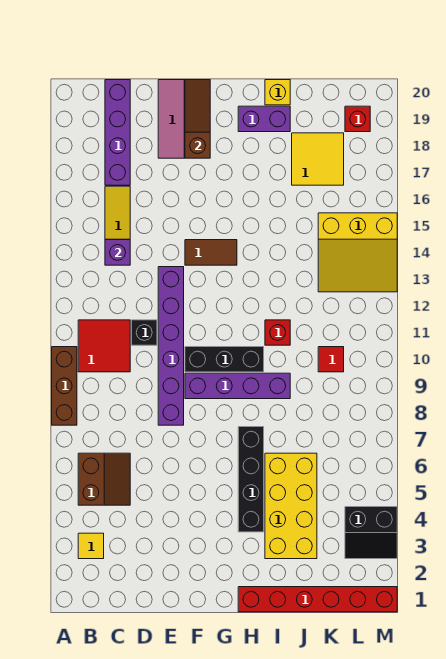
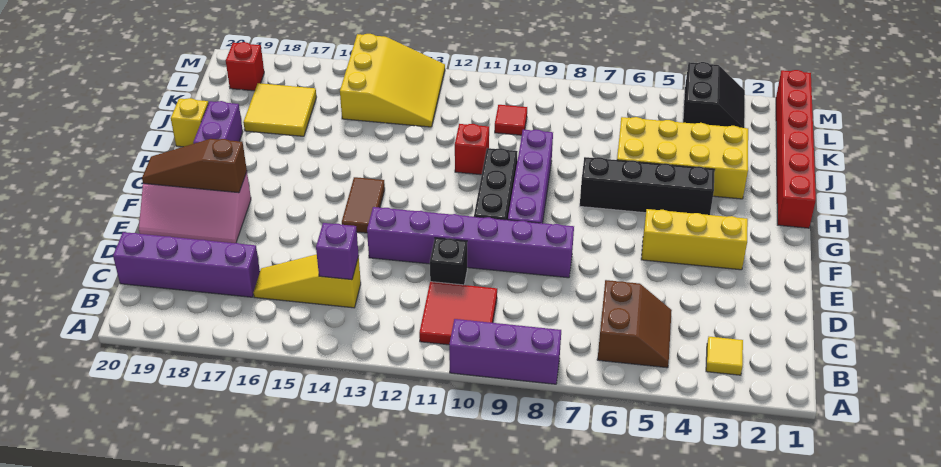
brown brick A8:A10 level 1 -> purple brick A8:A10 level 1
brown slope B5:C6 level 1 top B -> brown slope B5:C6 level 1 top 6
none -> yellow brick F3:F5 level 1

